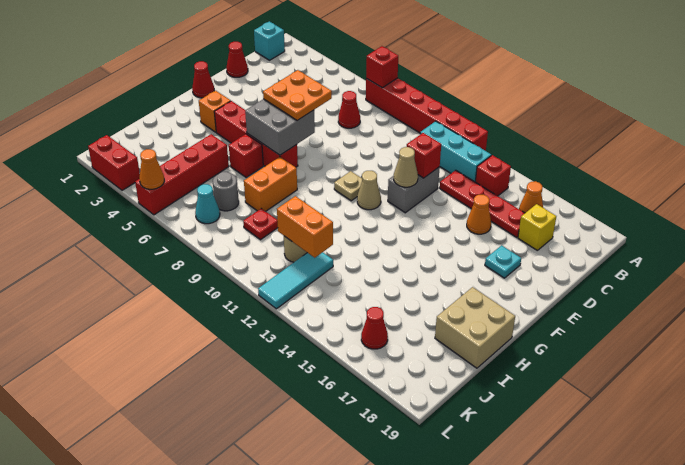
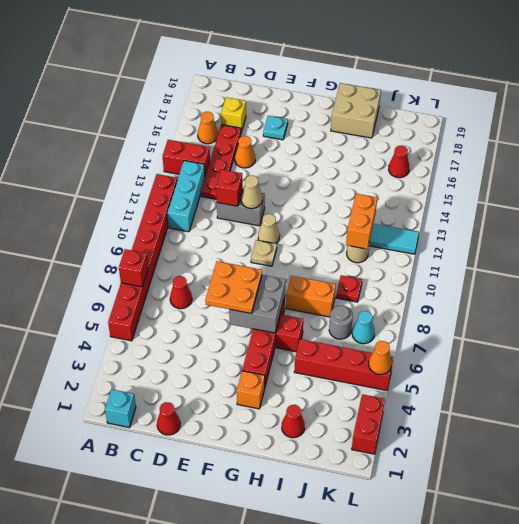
red brick A7:A12 level 1 -> red brick A5:A12 level 1
red brick B14 level 1 -> red brick A14:B14 level 1
red cone F1 level 1 -> red cone I2 level 1

